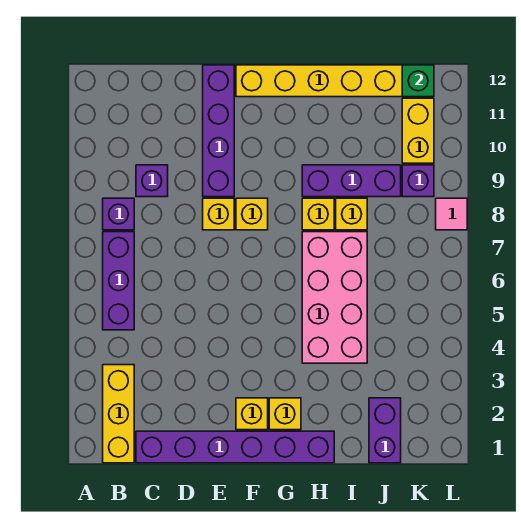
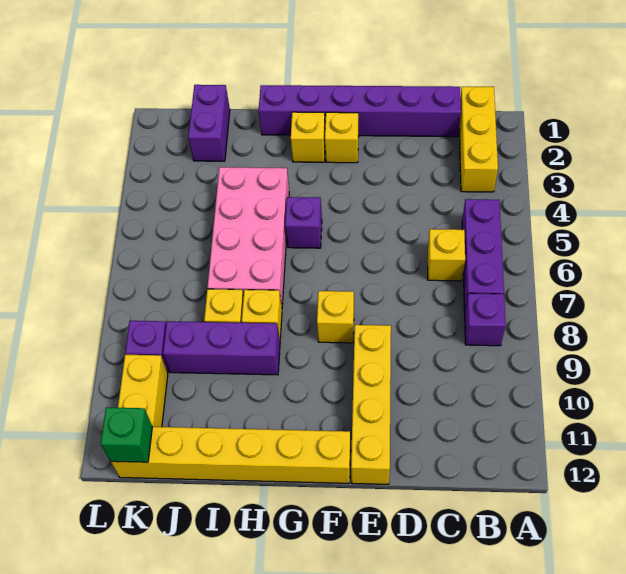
purple brick C9 level 1 -> purple brick G5 level 1
yellow brick E8 level 1 -> yellow brick C6 level 1
purple brick E9:E12 level 1 -> yellow brick E9:E12 level 1
pink tile L8 level 1 -> none

